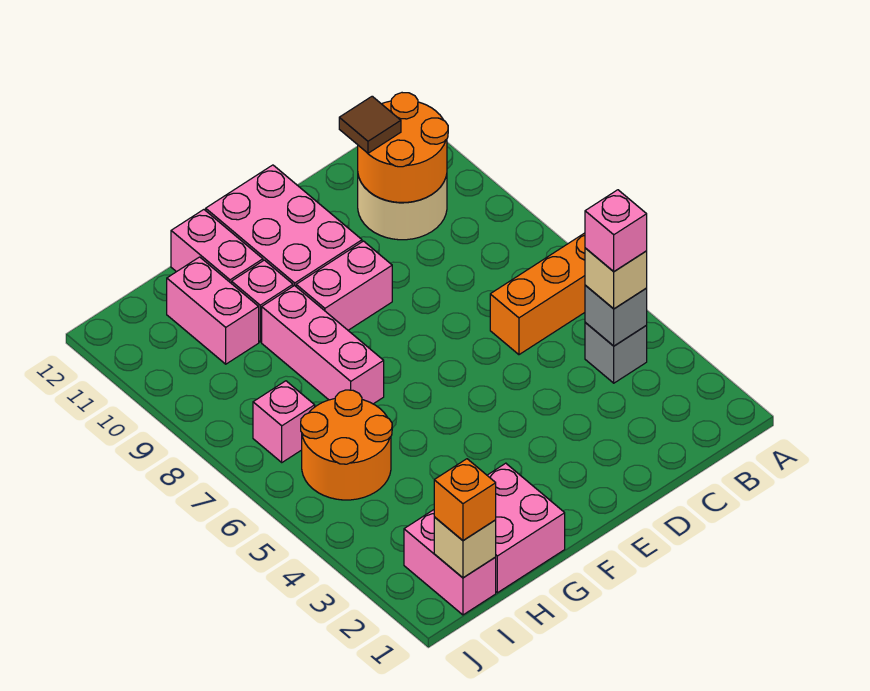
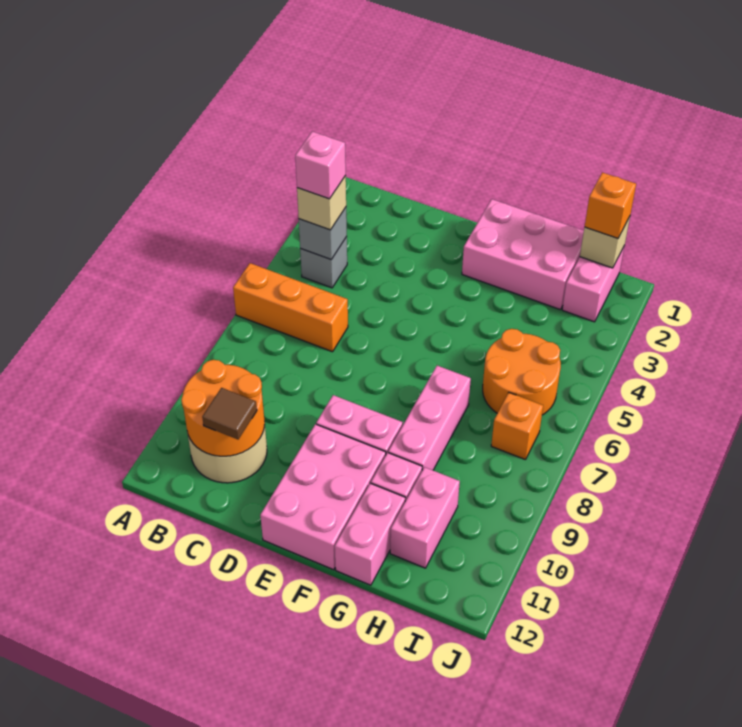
pink brick G1:H2 level 1 -> pink brick F1:H2 level 1
pink brick I7 level 1 -> orange brick I7 level 1

